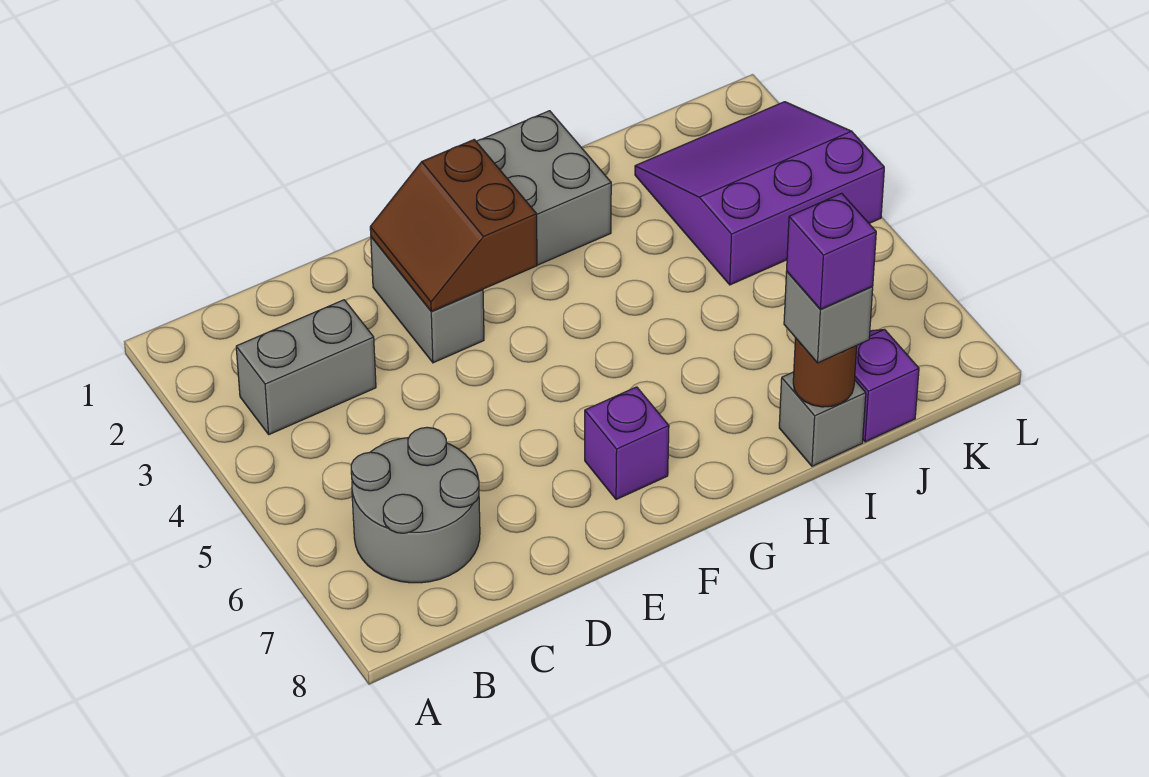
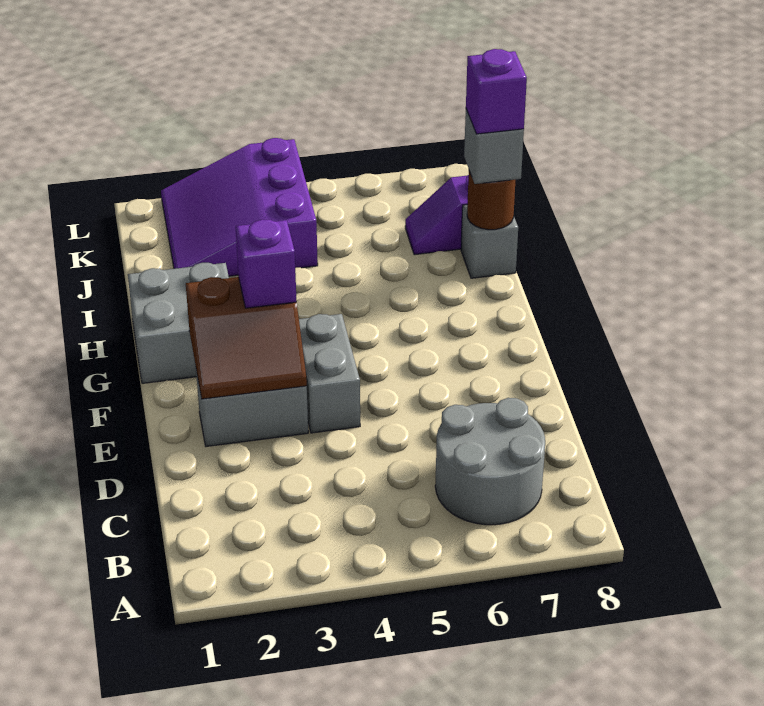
grey brick B3:C3 level 1 -> grey brick E4:F4 level 1
purple brick F7 level 1 -> purple brick F3 level 3

